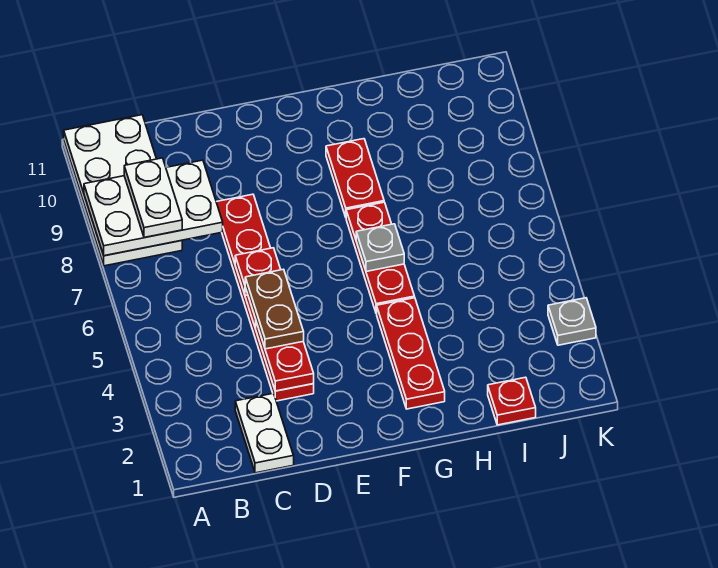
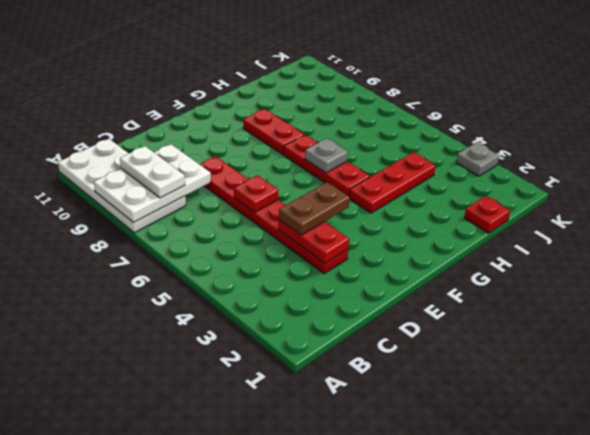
white plate C1:C2 level 1 -> none
brown plate D4:D5 level 3 -> brown plate D4:E4 level 3
red plate G2:G4 level 1 -> red plate G4:I4 level 1

